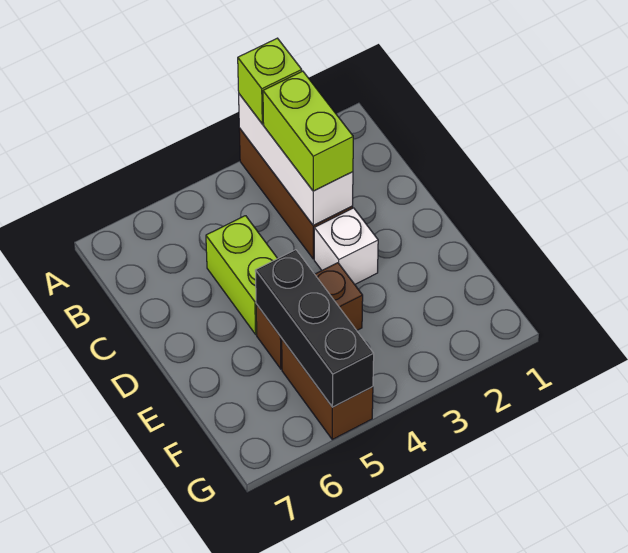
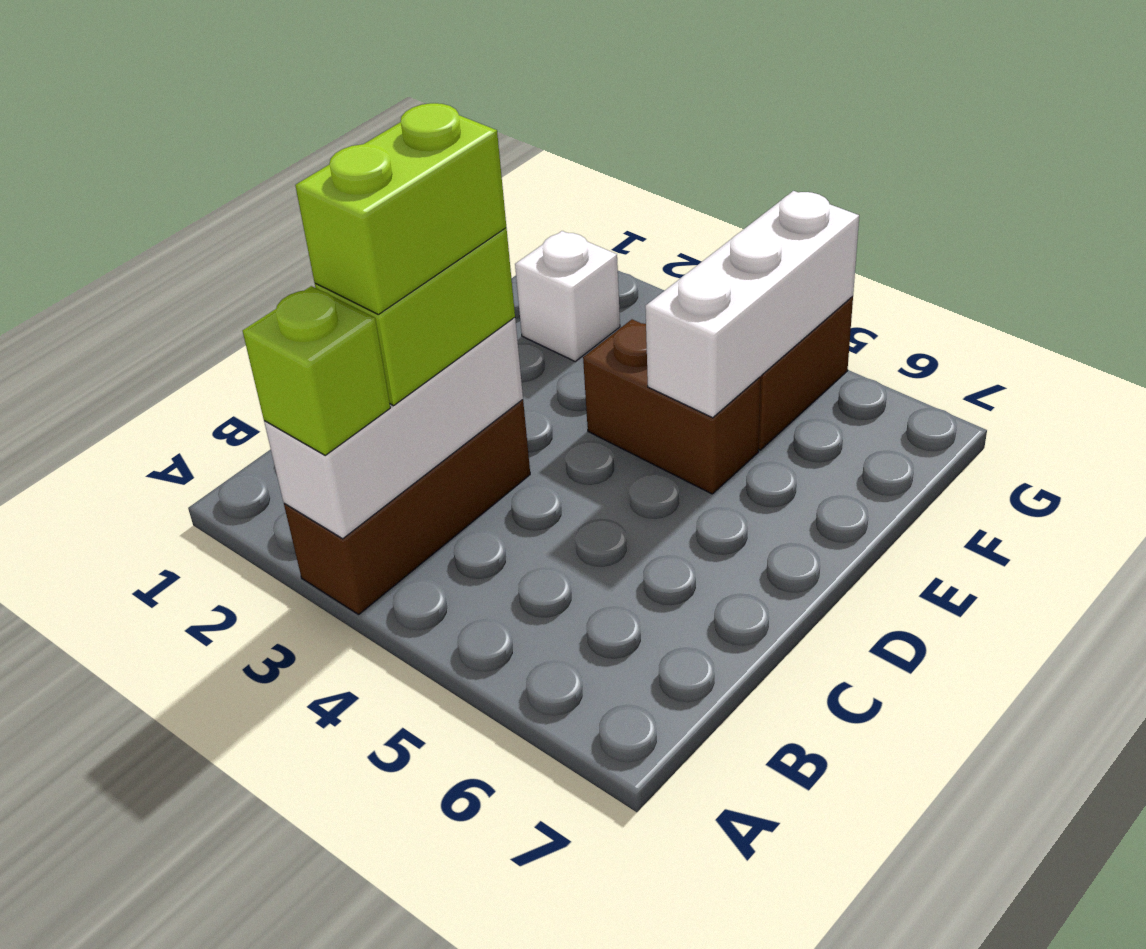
lime brick C5:D5 level 1 -> lime brick B3:C3 level 4
white brick D3 level 1 -> white brick F2 level 1
black brick E5:G5 level 2 -> white brick E5:G5 level 2

